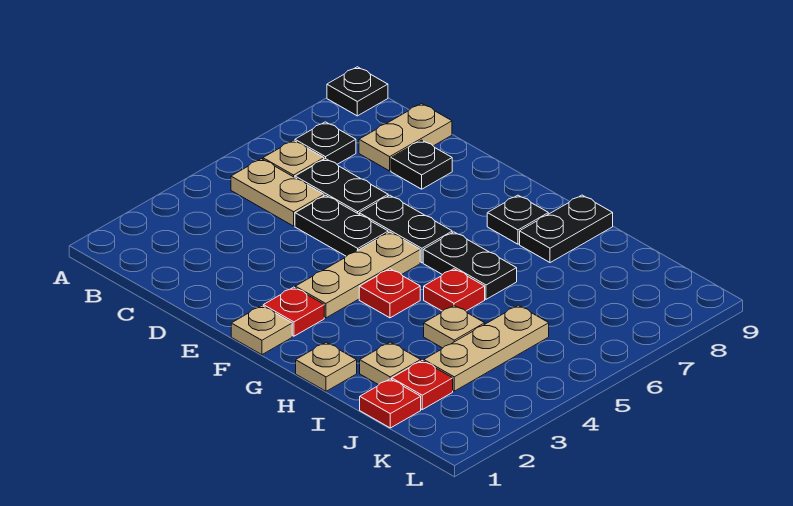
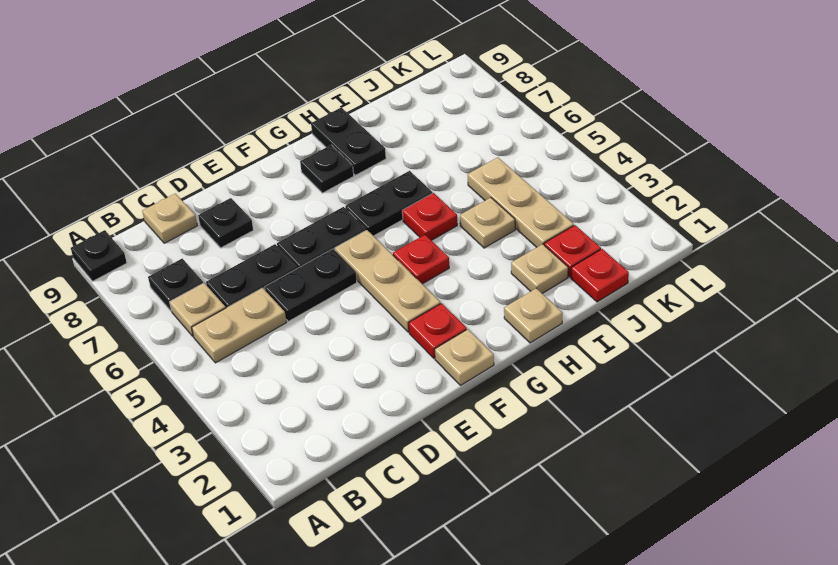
tan plate C8:C9 level 1 -> tan plate C9 level 1

